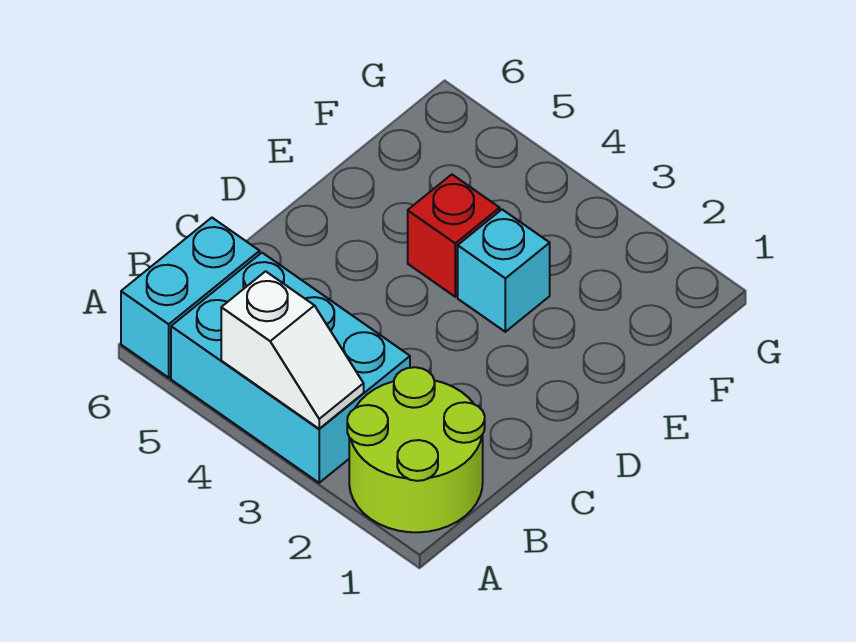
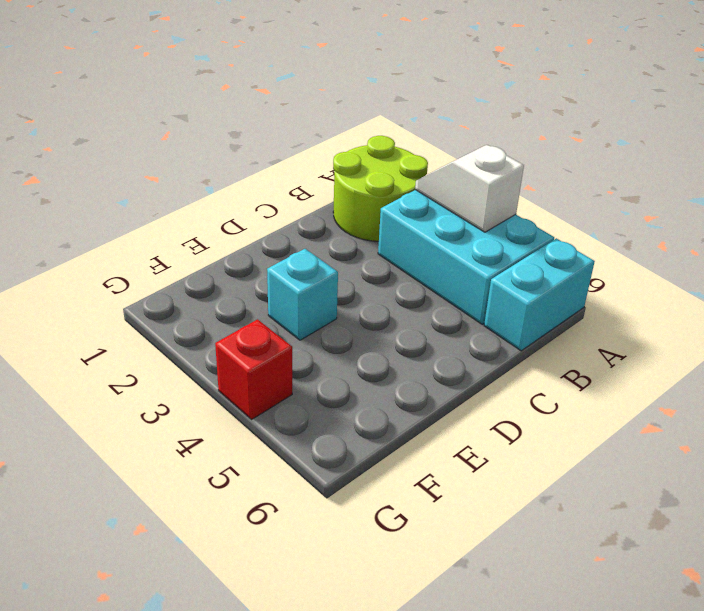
red brick E4 level 1 -> red brick G4 level 1

